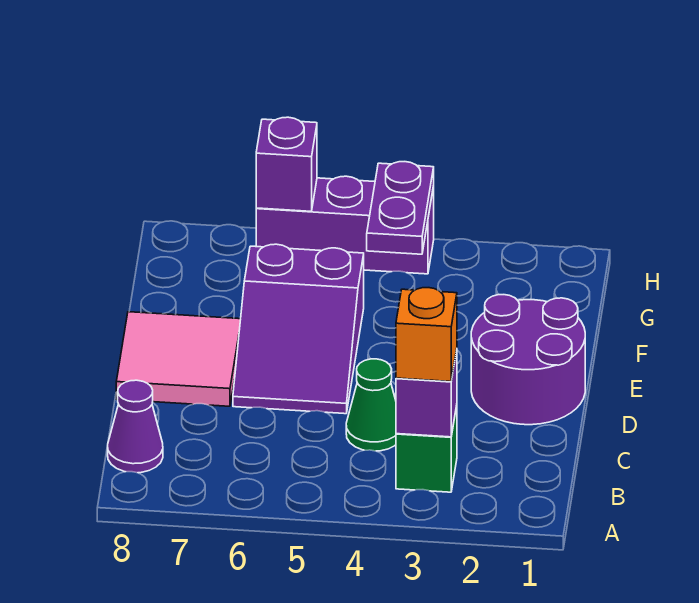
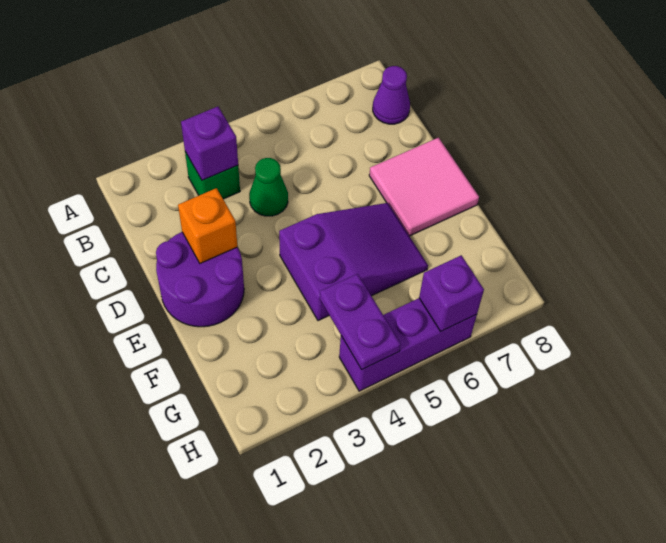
orange brick B3 level 3 -> orange brick D2 level 2
purple slope D5:F6 level 1 top F -> purple slope E4:F6 level 1 top 4

